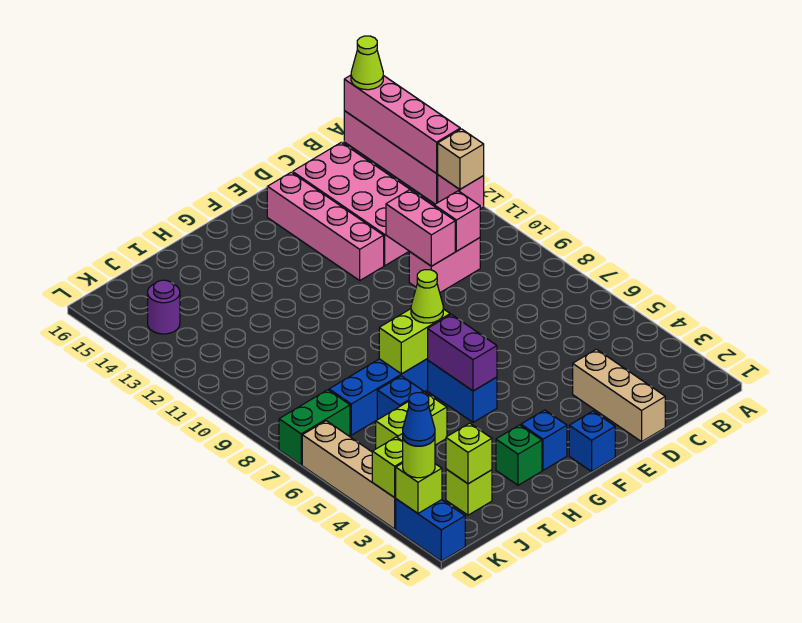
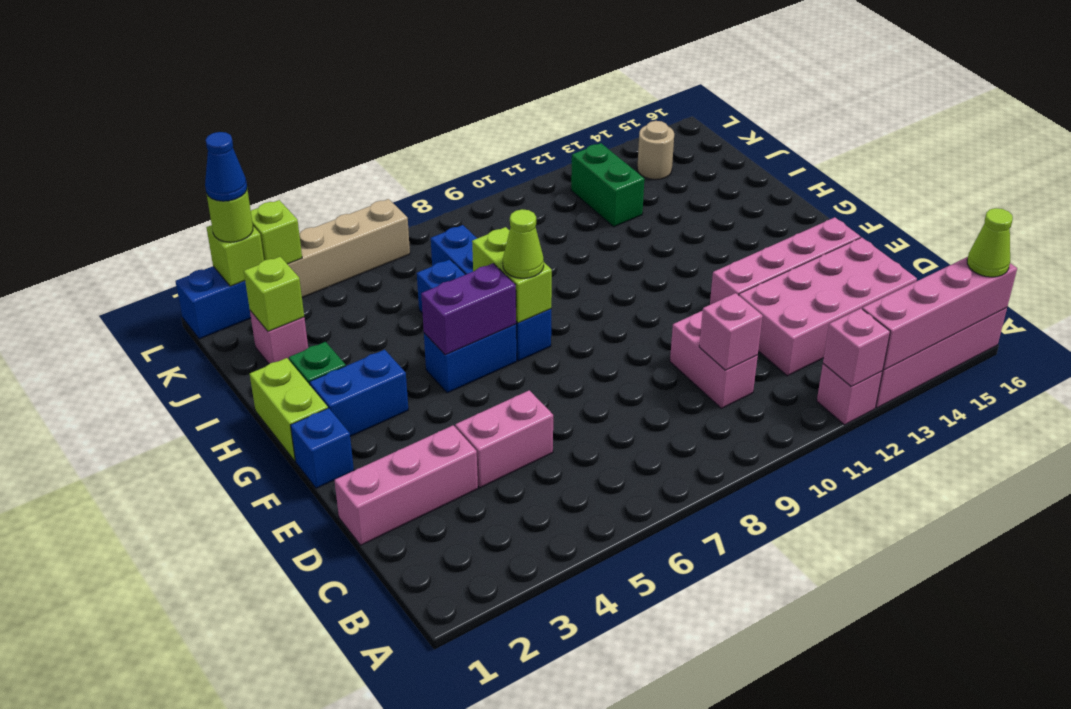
tan brick A12 level 2 -> pink brick A12 level 2
tan brick D1:D3 level 1 -> pink brick D1:D3 level 1
pink brick D10:D11 level 2 -> pink brick D4:D5 level 1
blue brick G2 level 1 -> blue brick G2:G3 level 1
lime brick I5:J5 level 1 -> lime brick G1:H1 level 1
lime brick J2 level 1 -> pink brick J2 level 1
green brick K7:L7 level 1 -> green brick J12:K12 level 1
purple round brick K14 level 1 -> tan round brick K14 level 1

